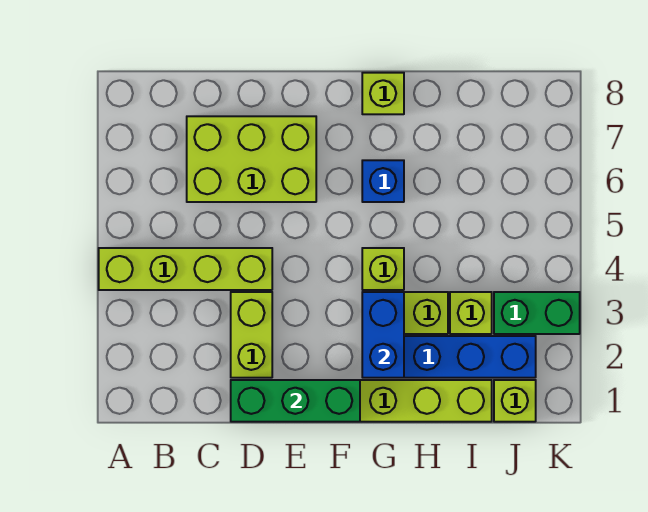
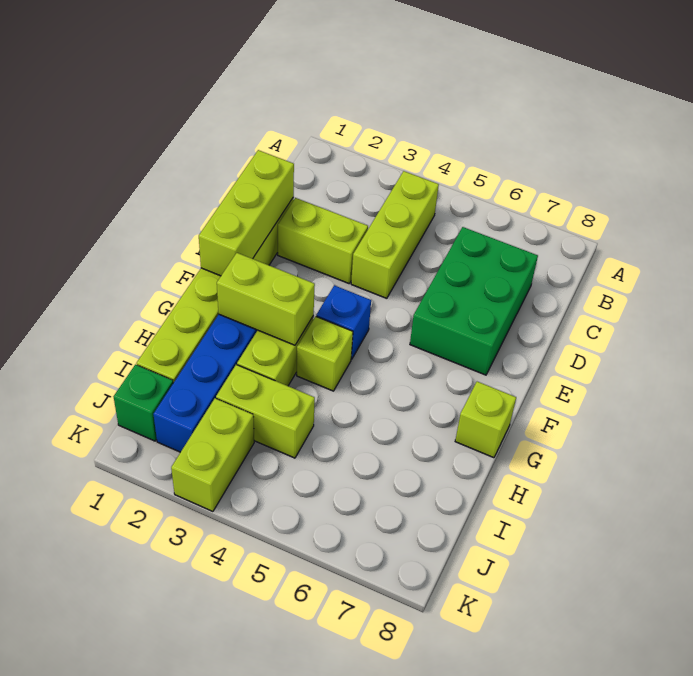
lime brick A4:D4 level 1 -> lime brick B4:D4 level 1
lime brick C6:E7 level 1 -> green brick C6:E7 level 1
green brick D1:F1 level 2 -> lime brick D1:F1 level 2
blue brick G2:G3 level 2 -> lime brick G2:G3 level 2
blue brick G6 level 1 -> blue brick F4 level 1
lime brick I3 level 1 -> lime brick I3:I4 level 1
lime brick J1 level 1 -> green brick J1 level 1
green brick J3:K3 level 1 -> lime brick J3:K3 level 1

